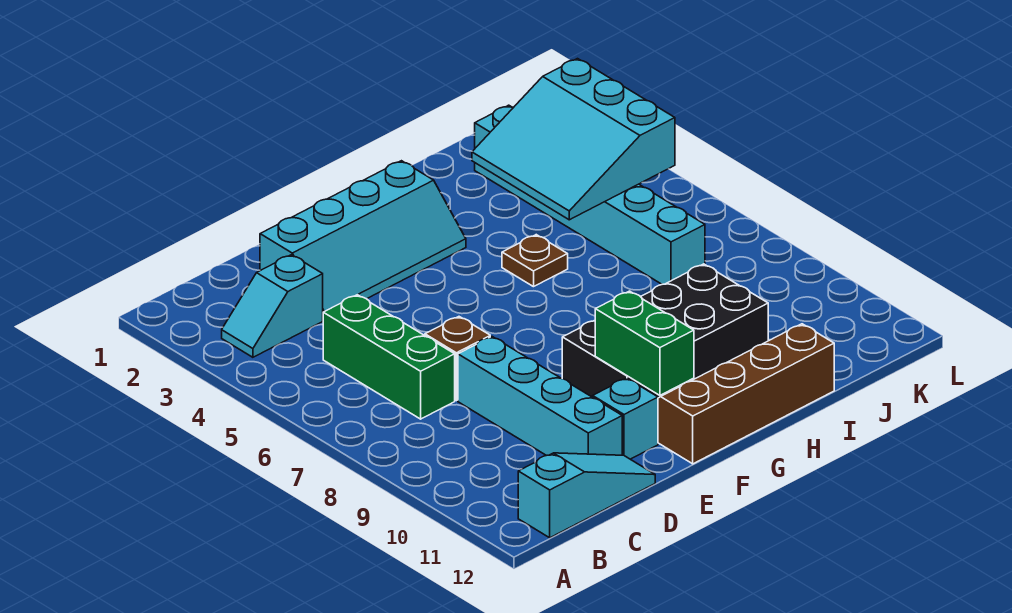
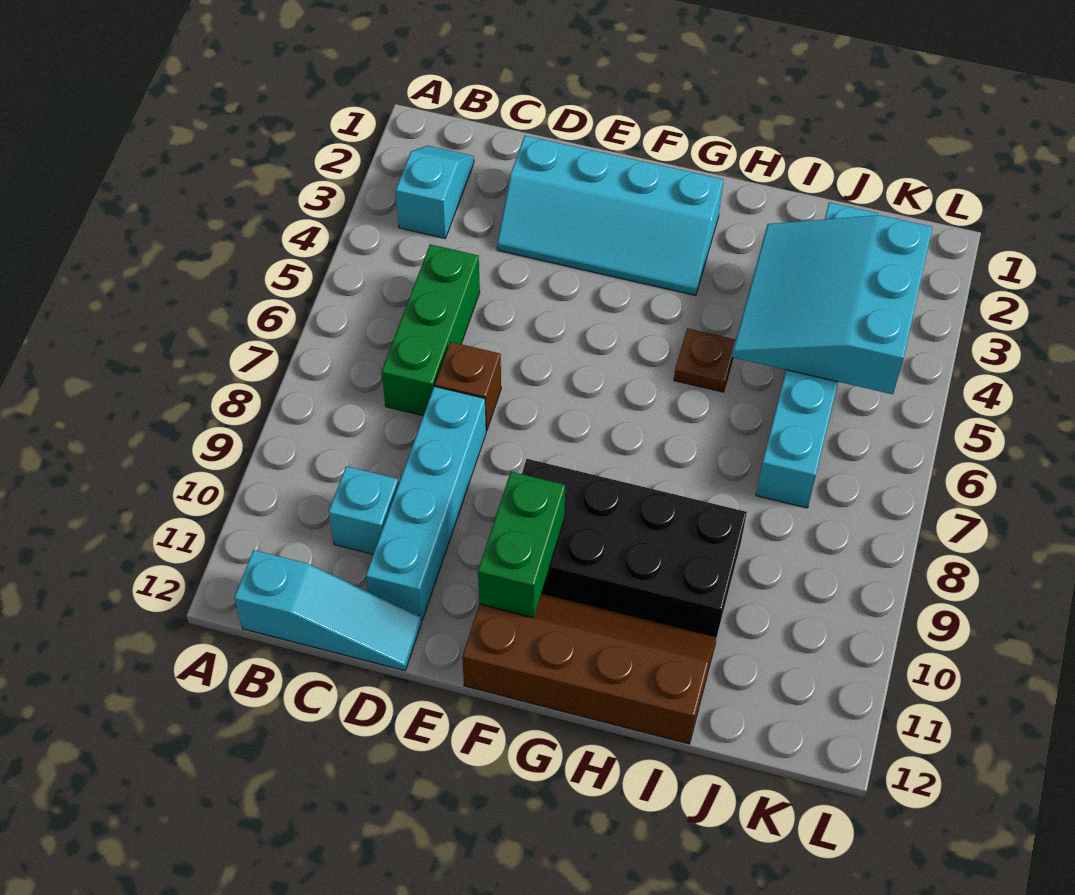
cyan slope B3:C3 level 1 top C -> cyan slope B2:B3 level 1 top 3
cyan brick E11 level 1 -> cyan brick C10 level 1

